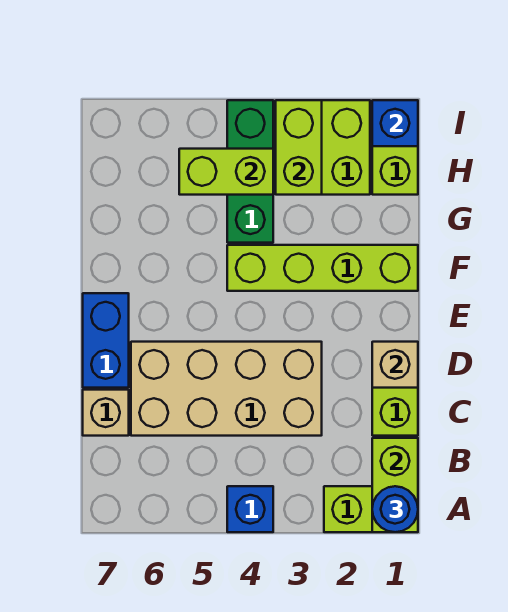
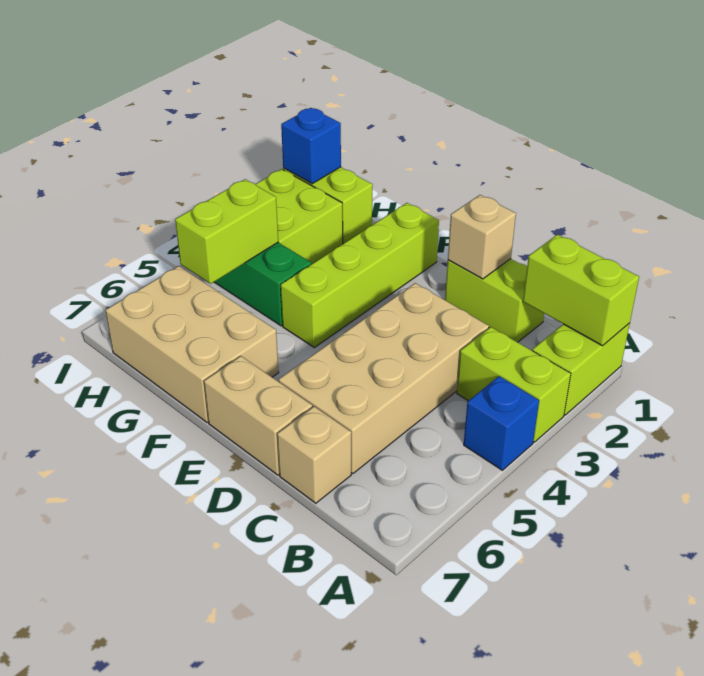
blue round brick A1 level 3 -> none
blue brick D7:E7 level 1 -> tan brick D7:E7 level 1
none -> tan brick F6:H7 level 1
lime brick H3:I3 level 2 -> lime brick A3:B3 level 1

